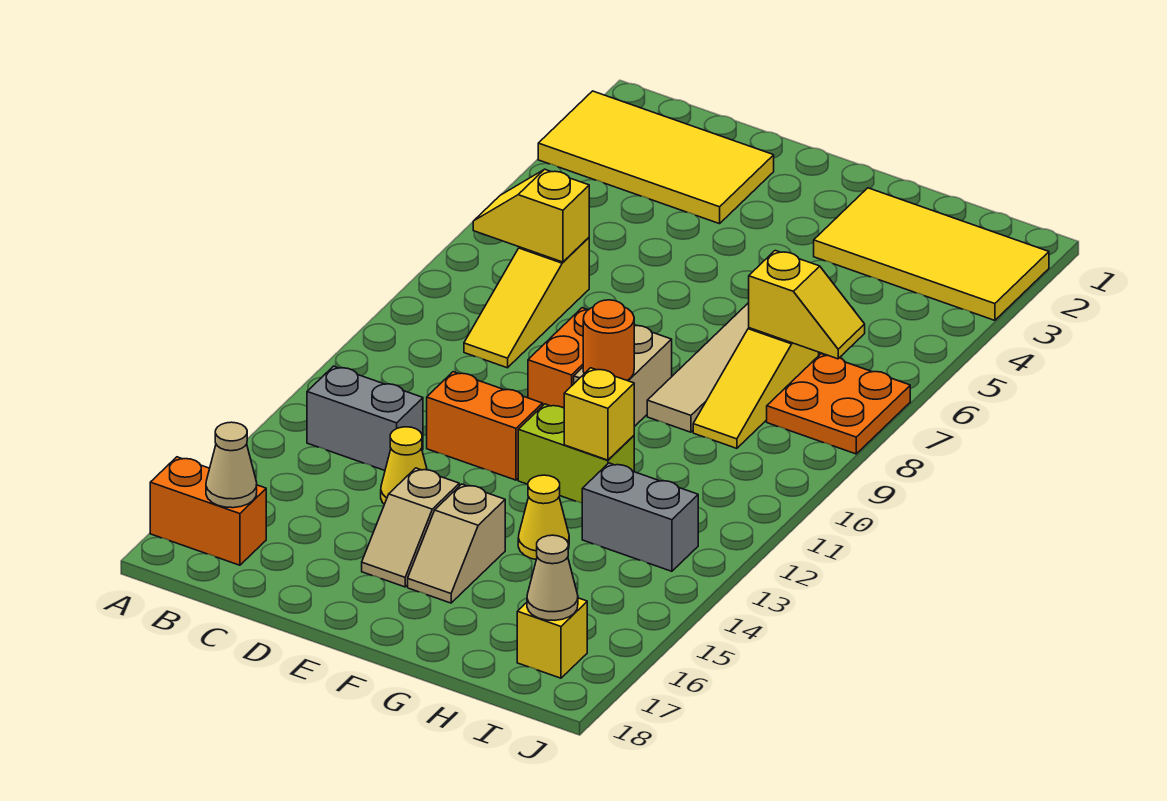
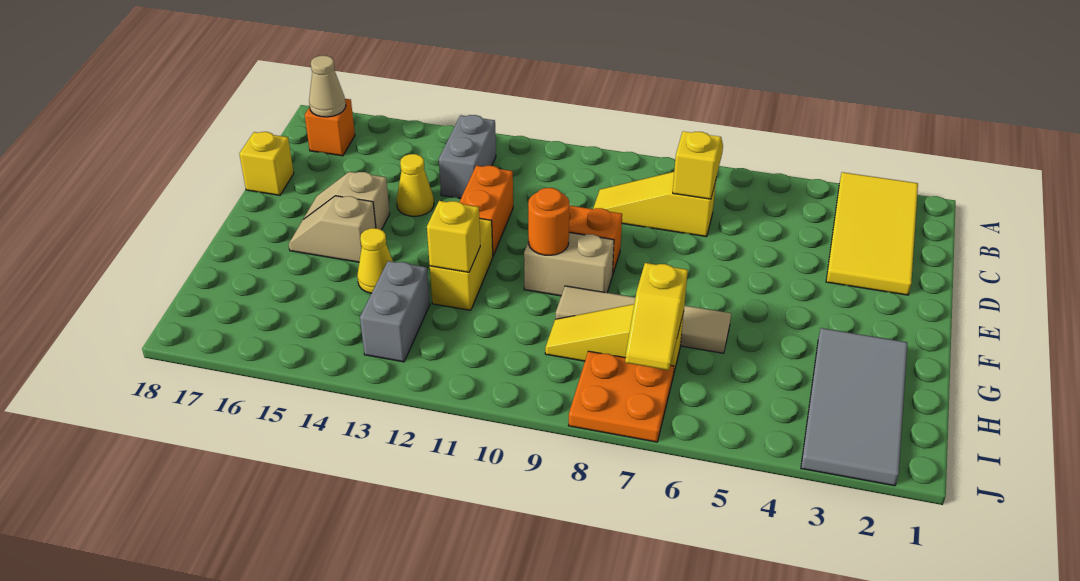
orange brick A17:B17 level 1 -> orange brick B17 level 1
lime brick F12:G12 level 1 -> yellow brick F12:G12 level 1
yellow tile G2:J3 level 1 -> grey tile G2:J3 level 1
yellow brick I17 level 1 -> yellow brick D18 level 1
tan cone I17 level 2 -> none

